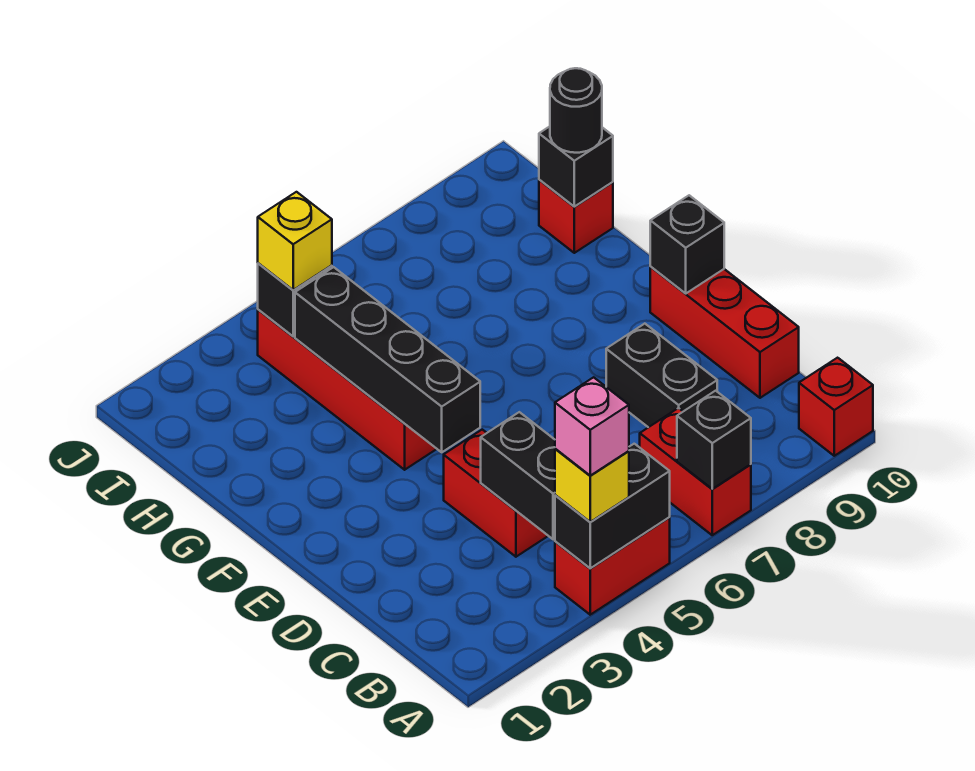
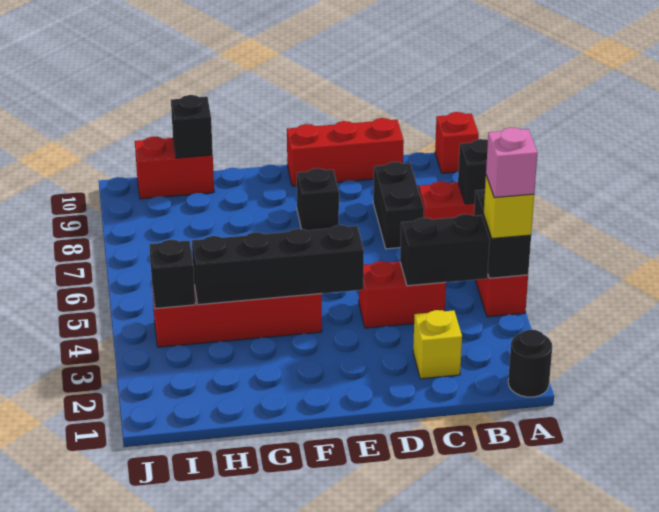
black brick C8:D8 level 1 -> black brick C7:C8 level 1
black brick E10 level 2 -> black brick E8 level 1
red brick H10 level 1 -> red brick H10:I10 level 1
black round brick H10 level 3 -> black round brick A1 level 1
yellow brick I4 level 3 -> yellow brick C2 level 1

